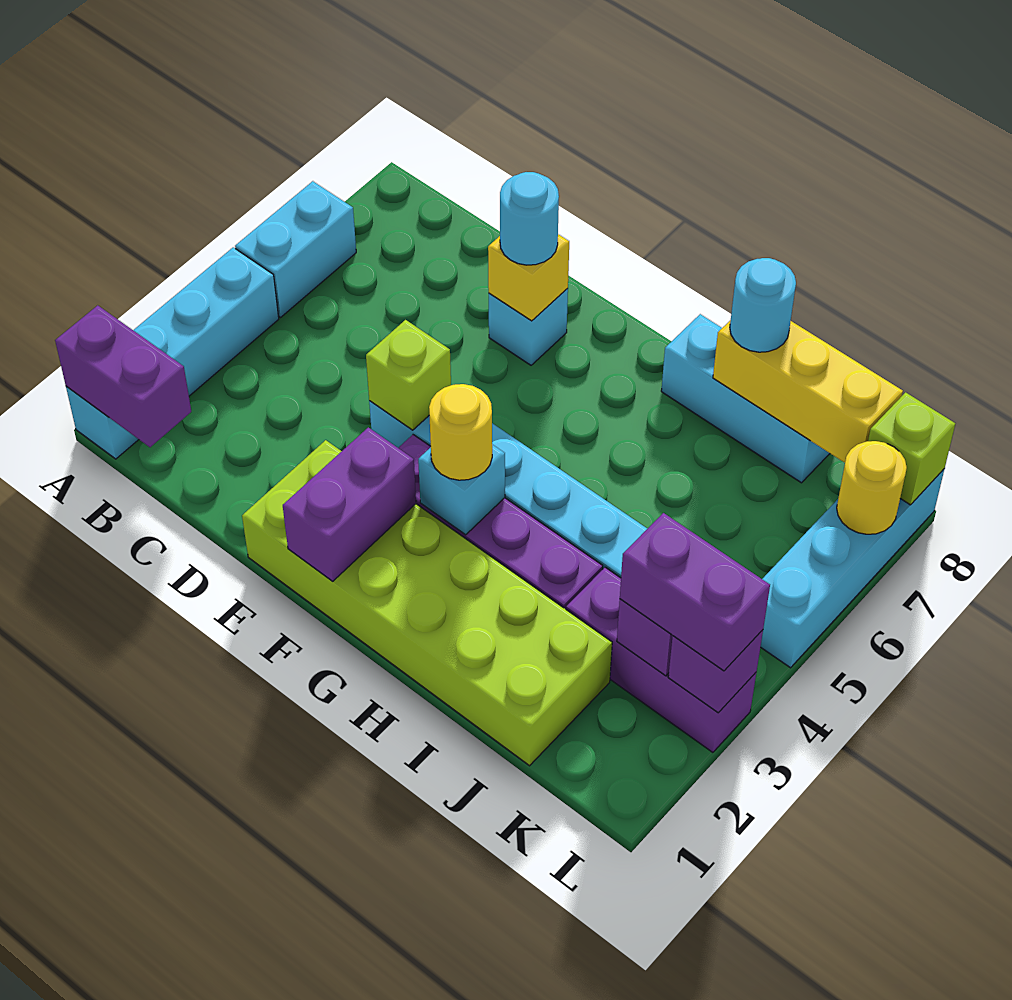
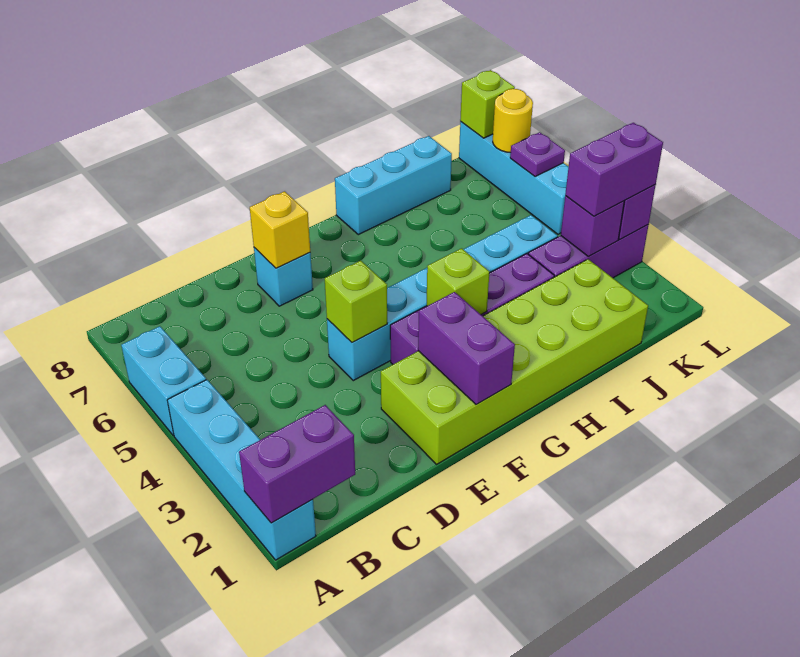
cyan round brick E7 level 3 -> none
cyan brick G3 level 2 -> lime brick G3 level 2
yellow round brick G3 level 3 -> none
yellow brick I8:K8 level 2 -> none
cyan round brick I8 level 3 -> none
none -> purple plate L6 level 2

